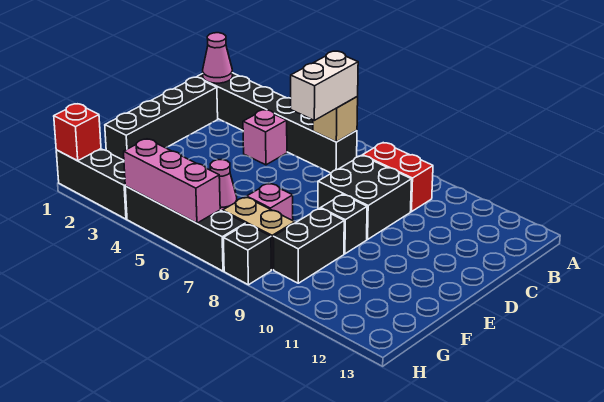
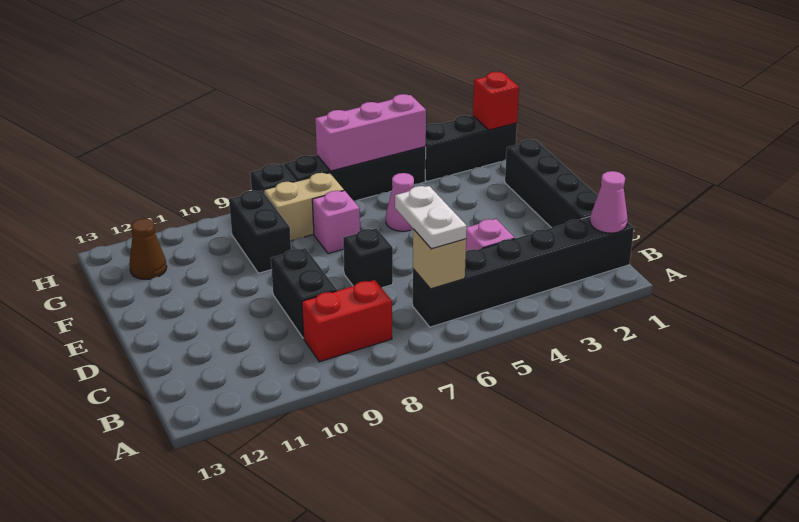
white brick B6:C6 level 3 -> white plate B6:C6 level 3
black brick C8:D9 level 1 -> black brick C9:D9 level 1
black brick E9 level 1 -> black brick D7 level 1
none -> brown cone G12 level 1

